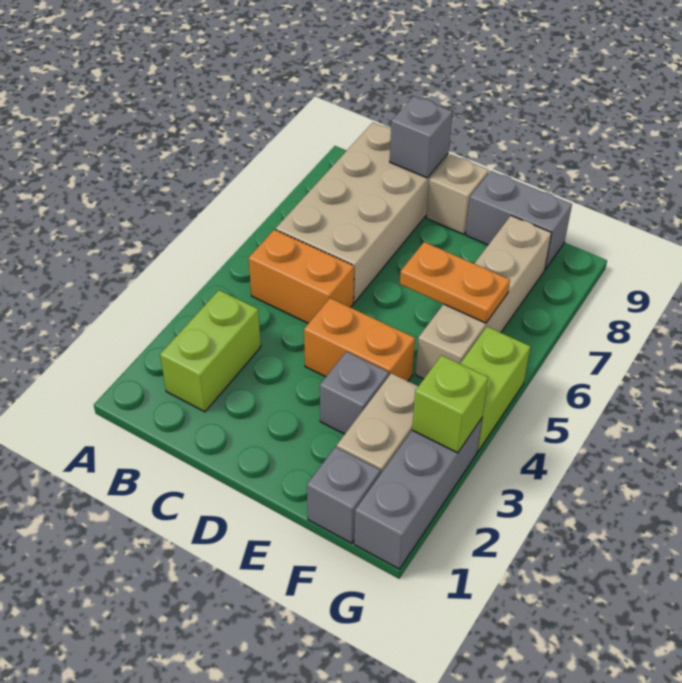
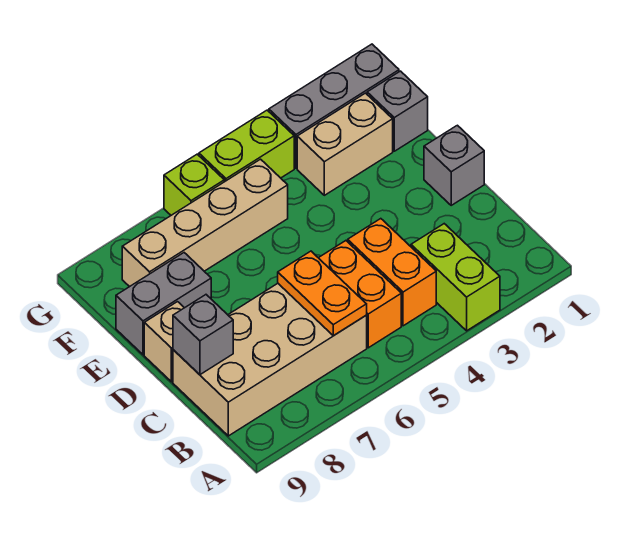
lime brick B2:B3 level 1 -> lime brick A3:B3 level 1
orange brick D4:E4 level 1 -> orange brick B4:C4 level 1
grey brick E3 level 1 -> grey brick D1 level 1
orange plate E6:F6 level 2 -> orange plate B6:C6 level 2
grey brick E9:F9 level 1 -> grey brick E8:E9 level 1
lime brick G3 level 2 -> lime brick G6 level 1

